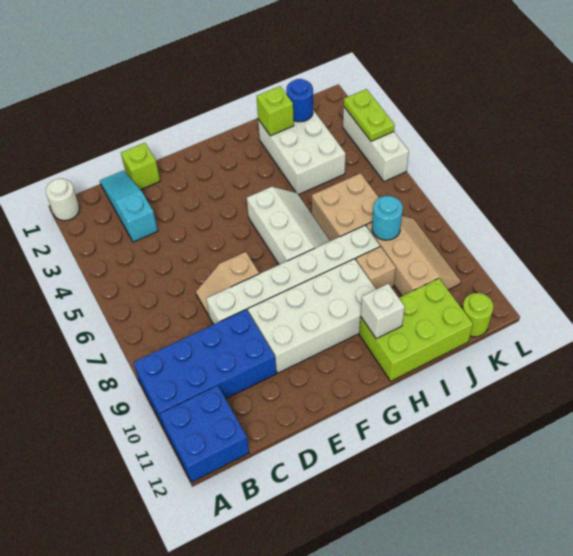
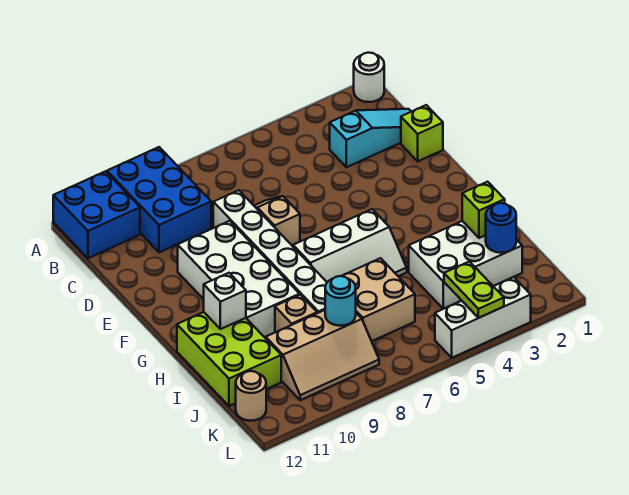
blue brick A9:D10 level 1 -> blue brick A9:C10 level 1
lime round brick K12 level 1 -> tan round brick K12 level 1
lime plate L3:L4 level 2 -> lime plate K4:L4 level 2

